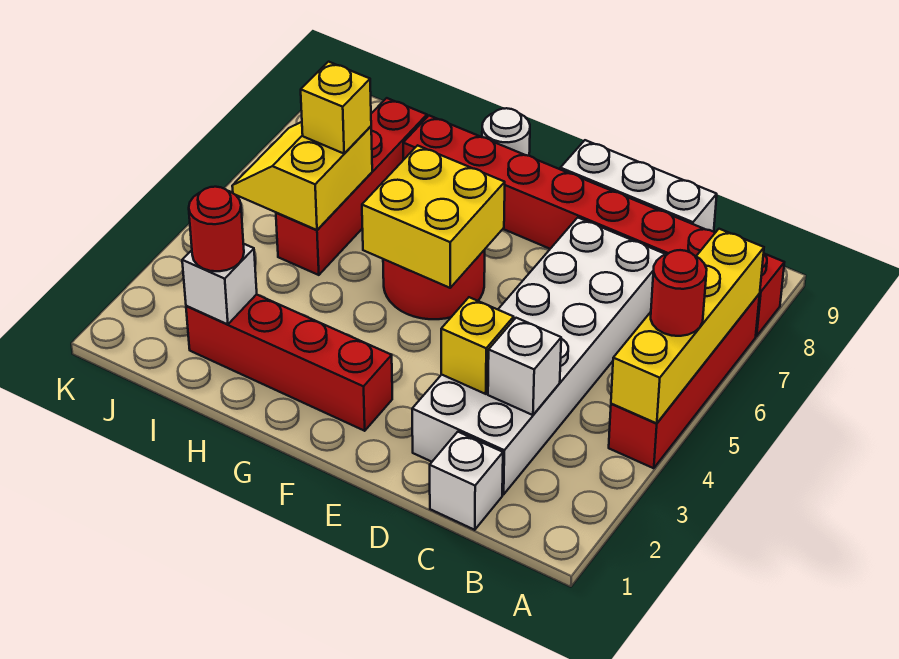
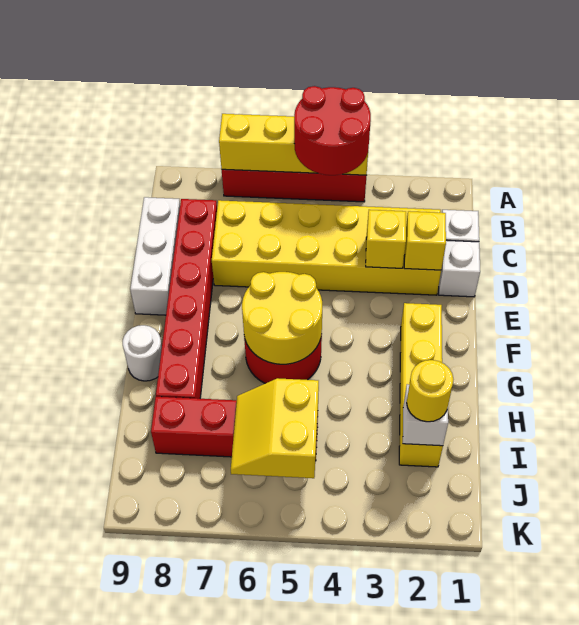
red round brick A5 level 3 -> red round brick A4:B5 level 3
red brick A8:H8 level 1 -> red brick C8:H8 level 1
white brick C2:D7 level 1 -> yellow brick C2:D7 level 1
white brick C3 level 2 -> white brick D1 level 1
red brick F2:I2 level 1 -> yellow brick F2:I2 level 1
yellow brick F5:G6 level 2 -> yellow round brick F5:G6 level 2
red round brick I2 level 3 -> yellow round brick I2 level 3
yellow slope I5:J6 level 2 top I -> yellow slope I5:J6 level 2 top 5
yellow brick I6 level 3 -> yellow brick D2 level 2

